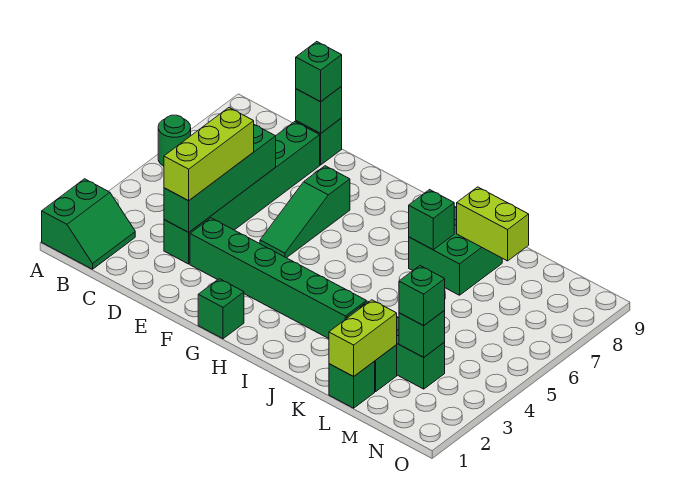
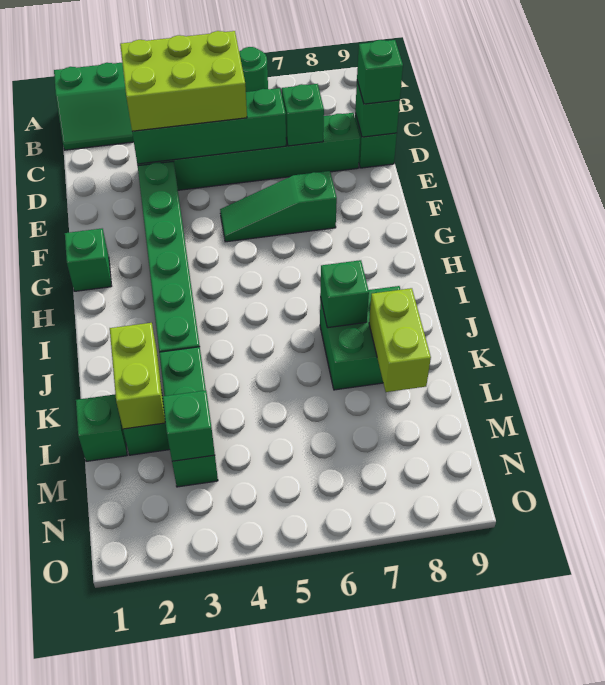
lime brick D3:D5 level 3 -> lime brick C3:D5 level 3
lime brick L1:L2 level 2 -> lime brick K2:L2 level 2
green brick M3 level 3 -> green brick D7 level 2

